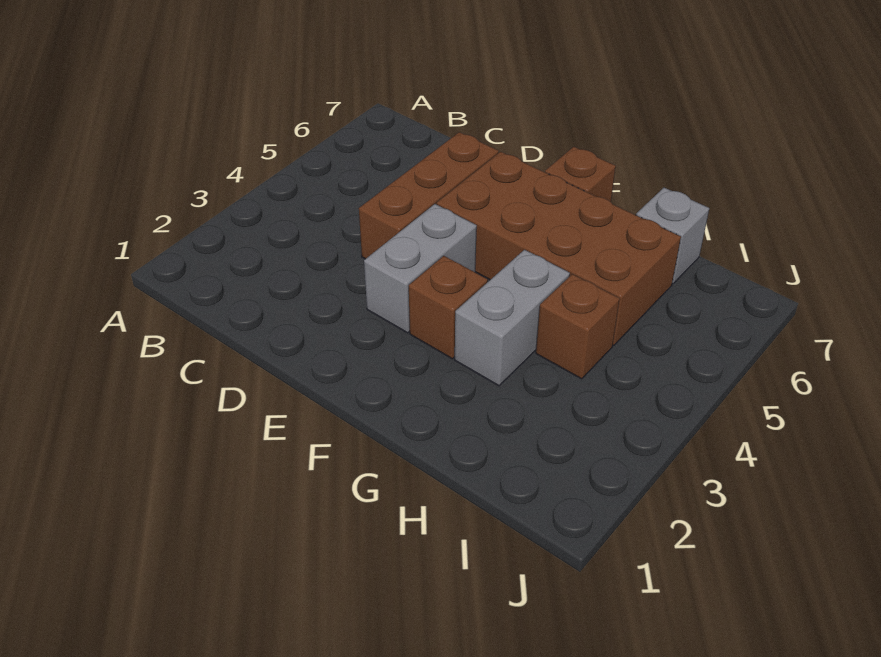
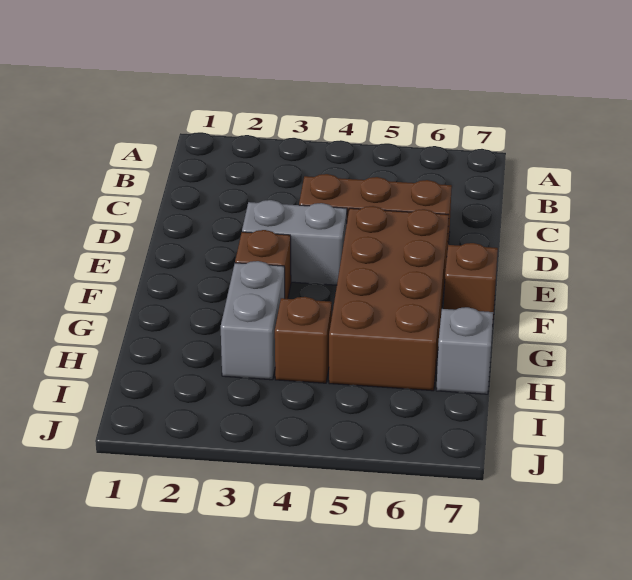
grey brick G3:G4 level 1 -> grey brick G3:H3 level 1

